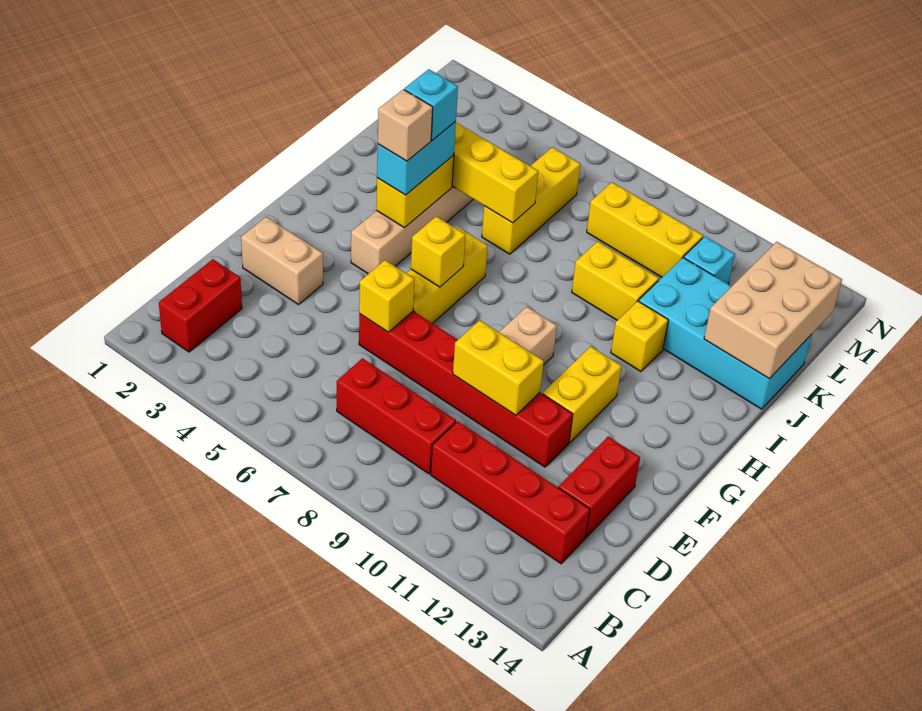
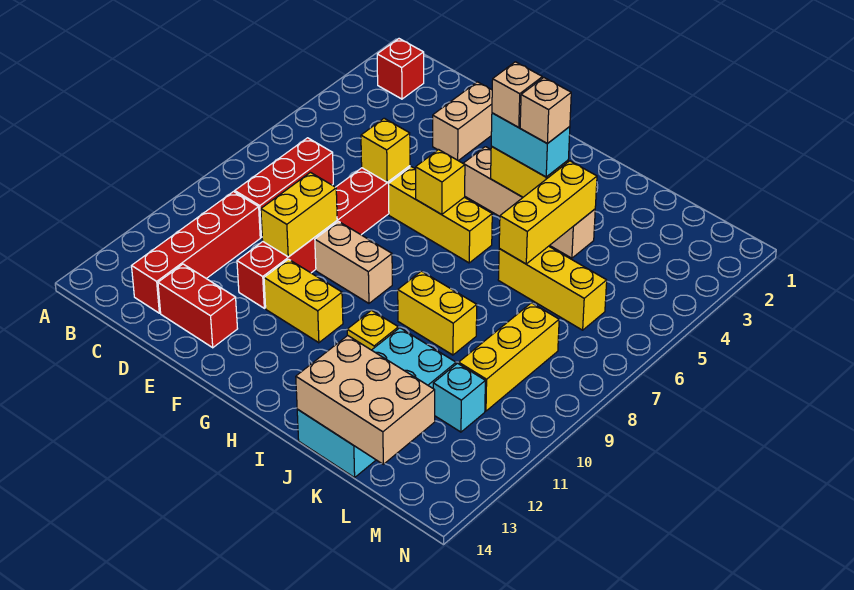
red brick B2:C2 level 1 -> red brick B2 level 1
cyan brick I4 level 4 -> tan brick I4 level 4
yellow brick J9:J10 level 1 -> yellow brick I9:J9 level 1

